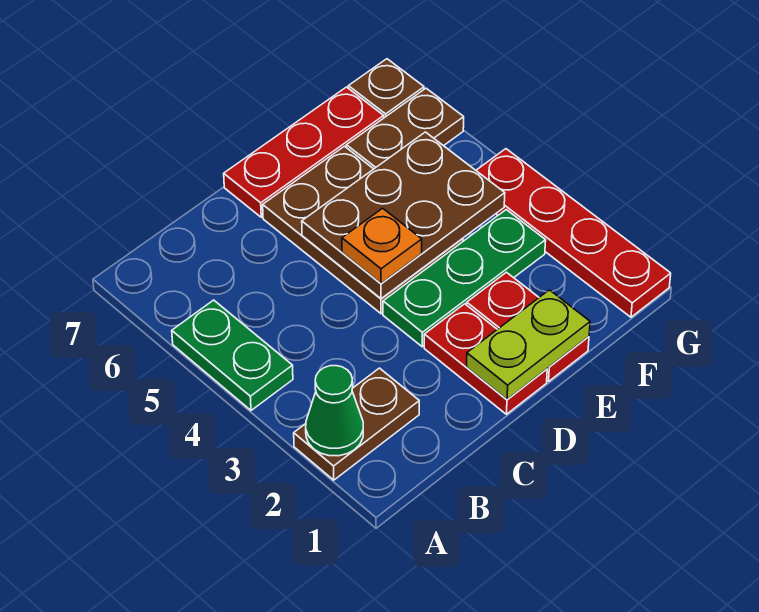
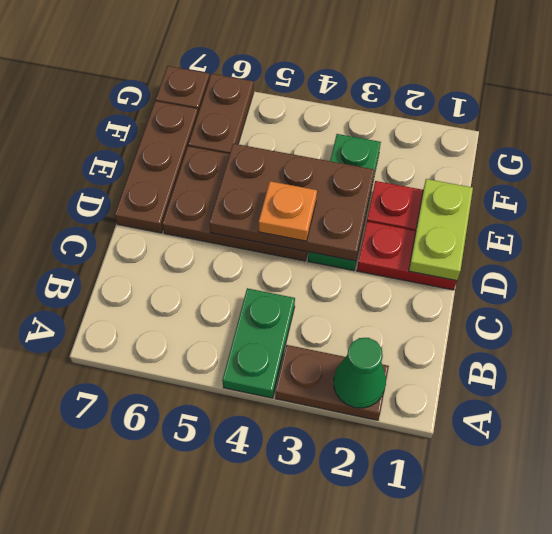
brown plate A2:B2 level 1 -> brown plate A2:A3 level 1
green plate A4:A5 level 1 -> green plate A4:B4 level 1
brown plate D4:F5 level 2 -> brown plate D3:E5 level 2
red plate D7:F7 level 1 -> brown plate D7:F7 level 1
red plate G1:G4 level 1 -> none

